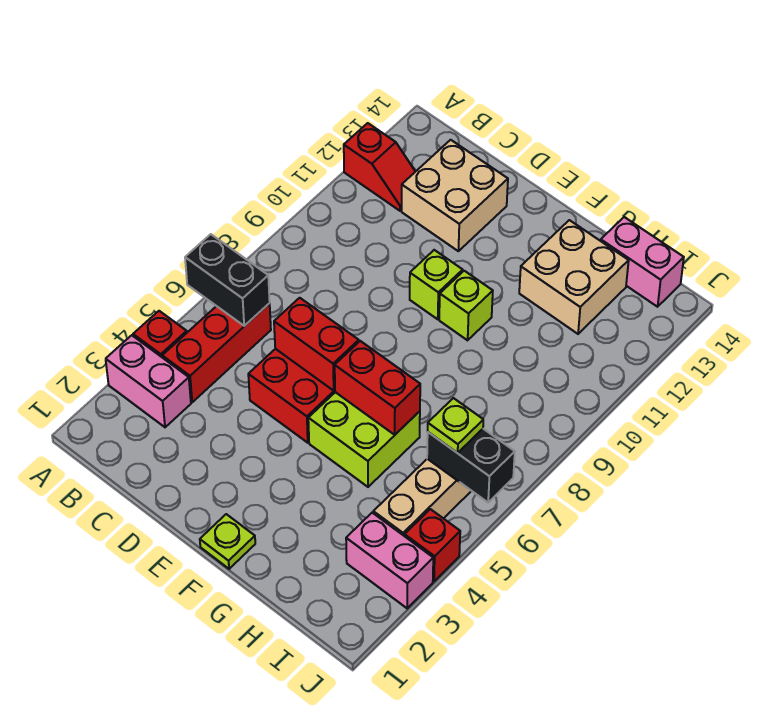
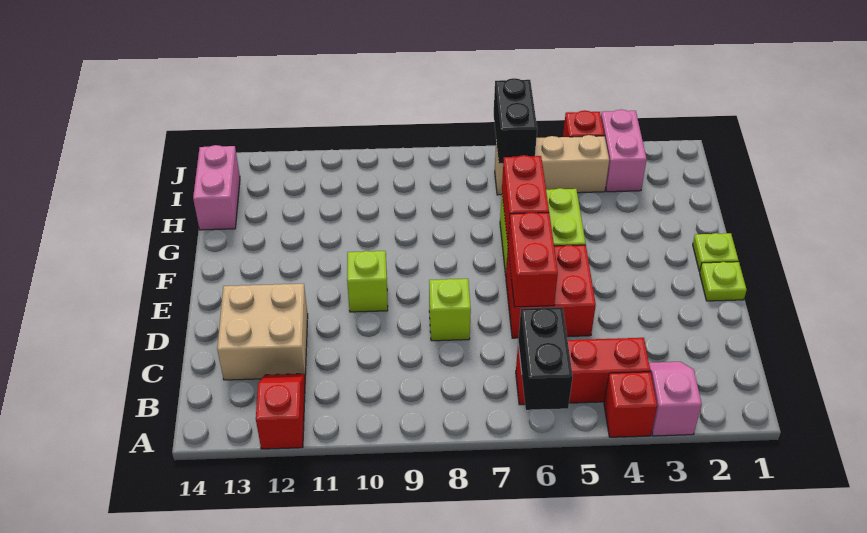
pink brick A3:B3 level 1 -> pink slope A3:B3 level 1 top A
lime brick F10 level 1 -> lime brick D8 level 1
tan brick G12:H13 level 1 -> none
lime plate I6 level 3 -> lime plate E1 level 1

